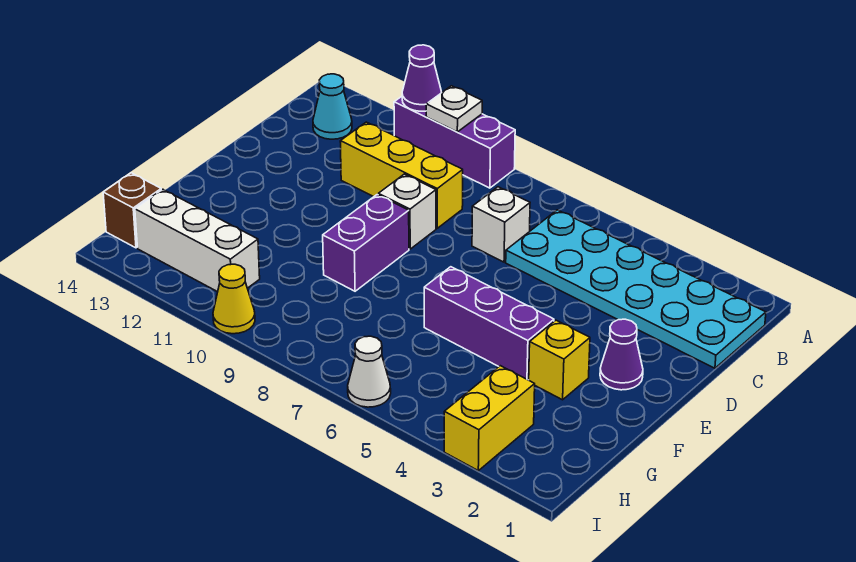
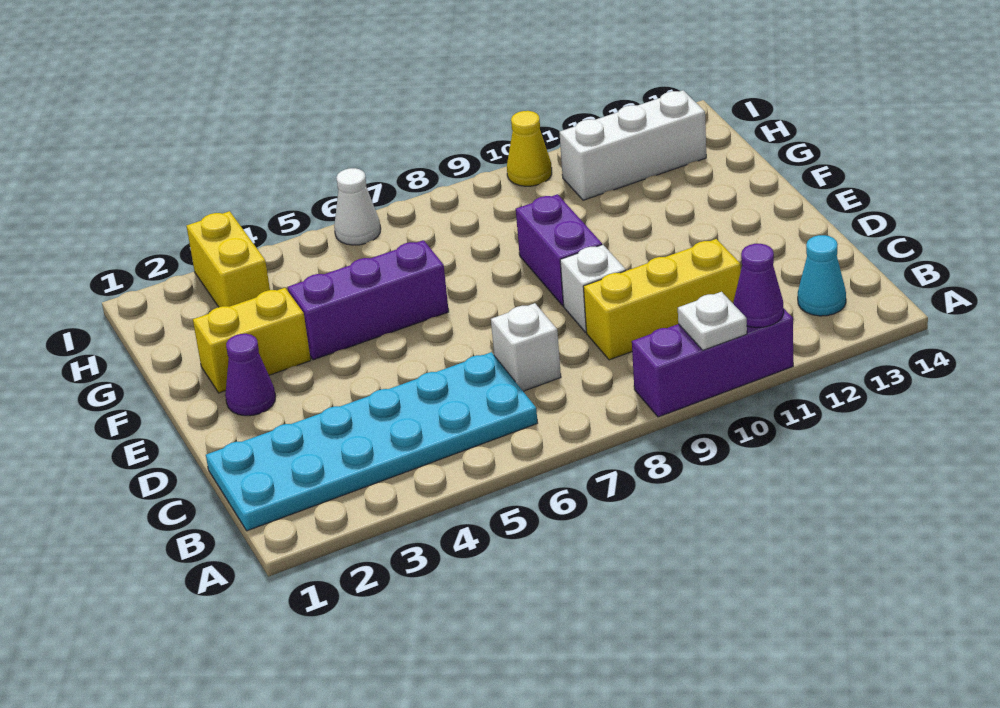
yellow brick F3 level 1 -> yellow brick F2:F3 level 1
brown brick H14 level 1 -> none

